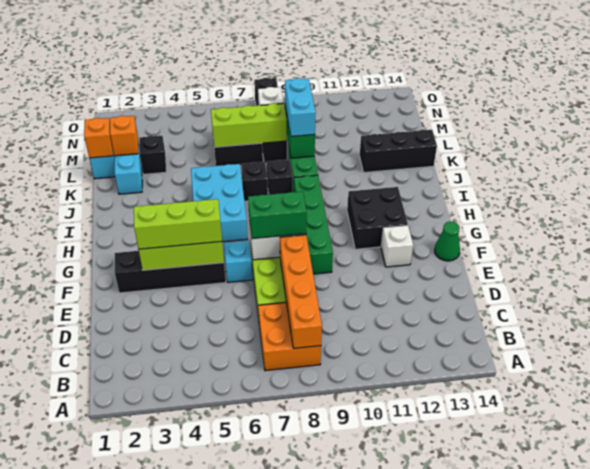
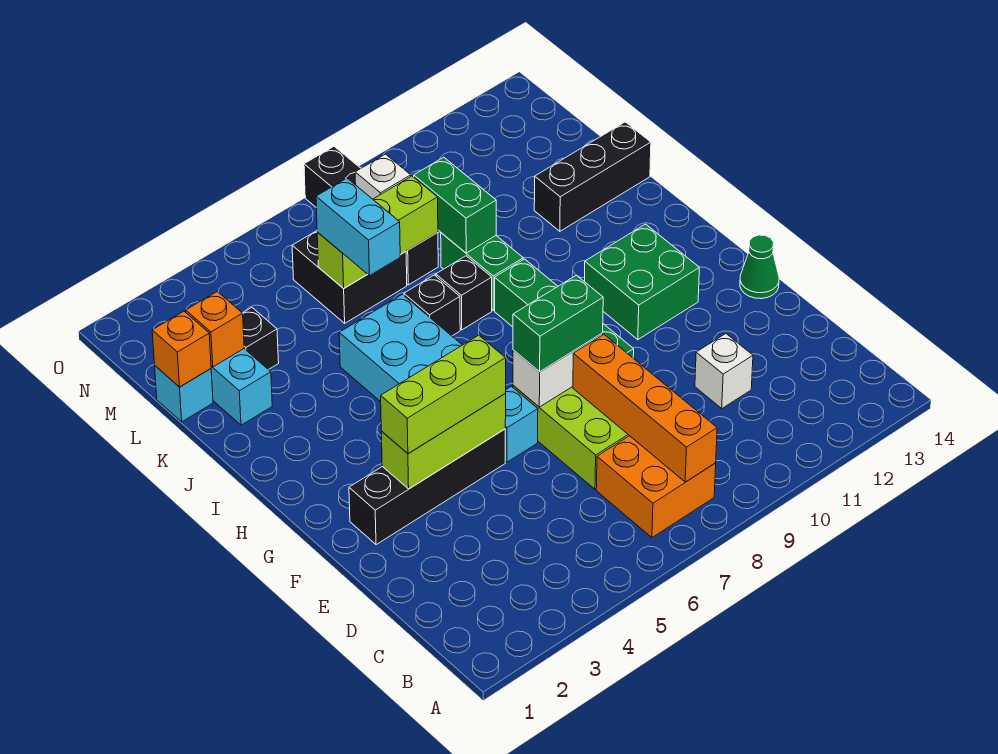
white brick F12 level 1 -> white brick D11 level 1
black brick G11:H12 level 1 -> green brick G11:H12 level 1
cyan brick K9:L9 level 3 -> cyan brick K6:L6 level 3

